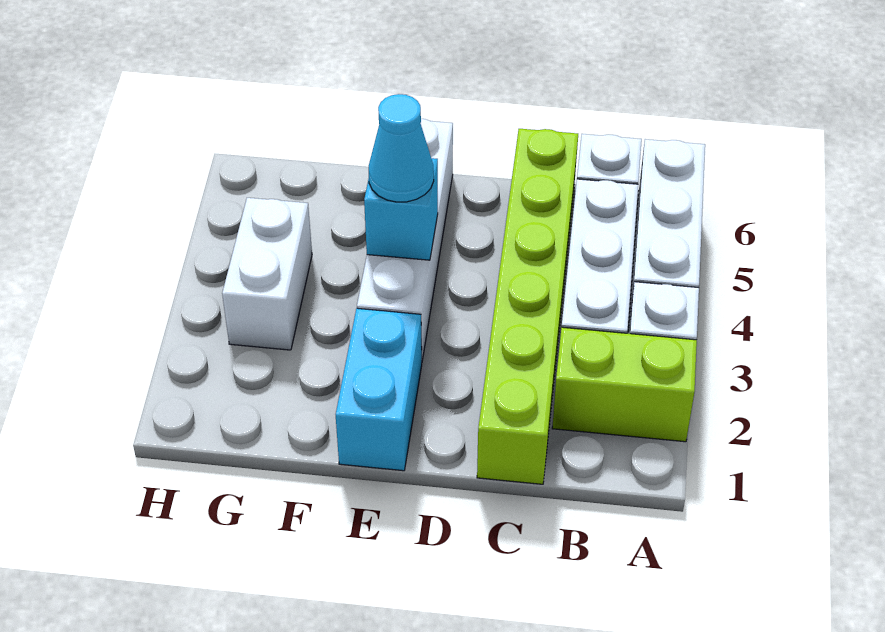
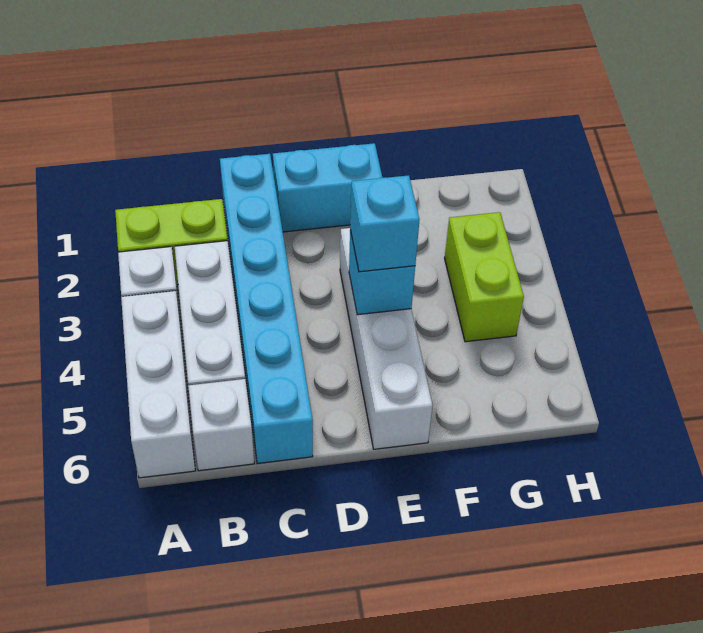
lime brick C1:C6 level 1 -> cyan brick C1:C6 level 1
cyan brick E1:E2 level 1 -> cyan brick D1:E1 level 1
cyan cone E4 level 3 -> cyan brick E4 level 3
white brick G3:G4 level 1 -> lime brick G3:G4 level 1

